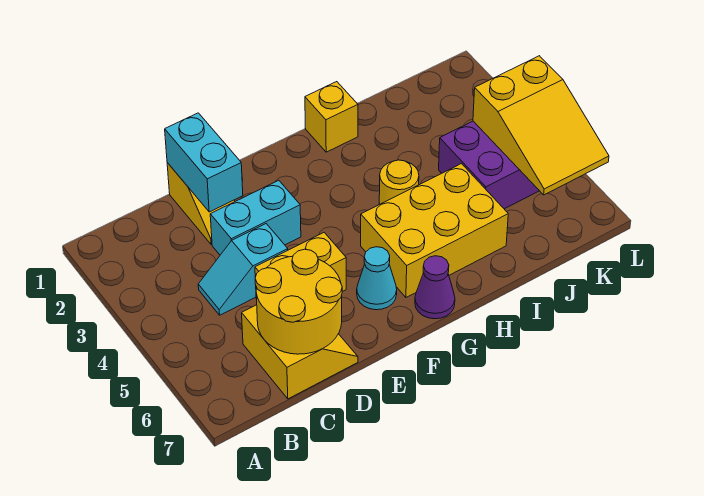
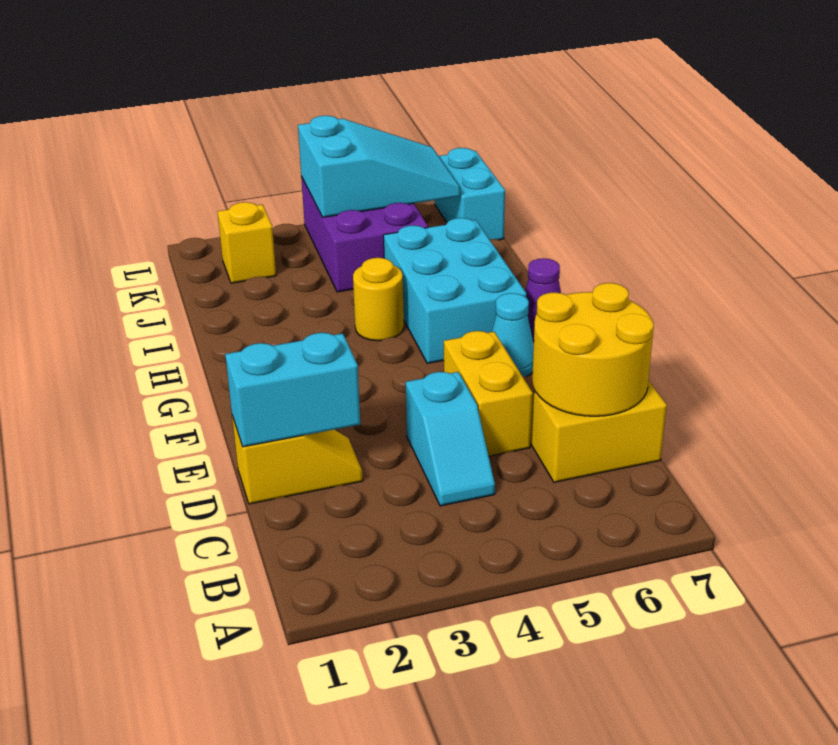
cyan brick D3:E3 level 1 -> cyan brick K7:L7 level 1
yellow brick G5:I6 level 1 -> cyan brick G5:I6 level 1
yellow brick H1 level 1 -> yellow brick K2 level 1
yellow slope K4:L6 level 2 top 4 -> cyan slope K4:L6 level 2 top 4

